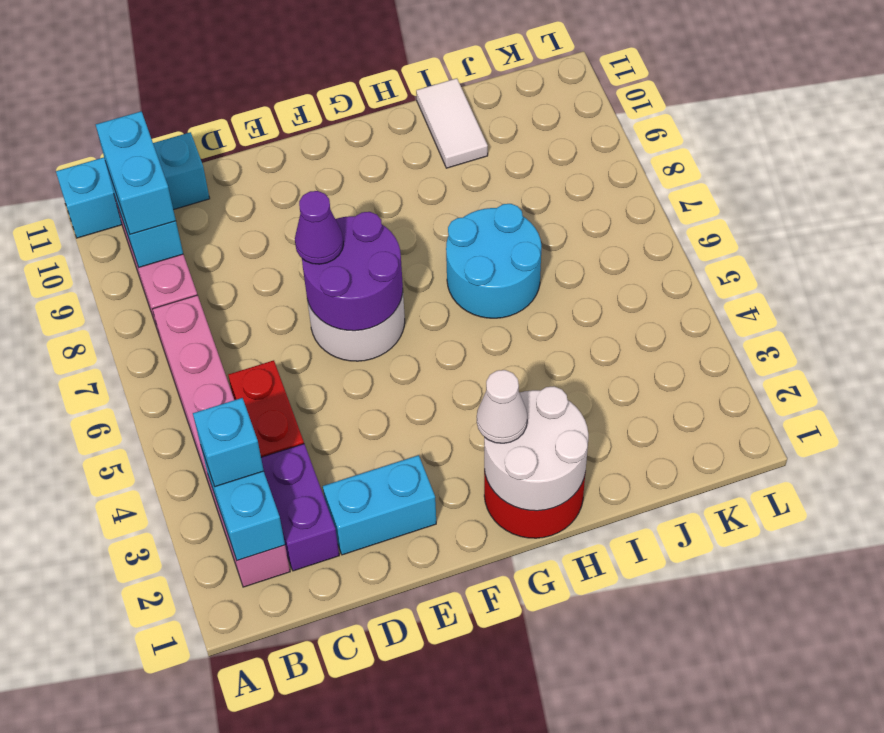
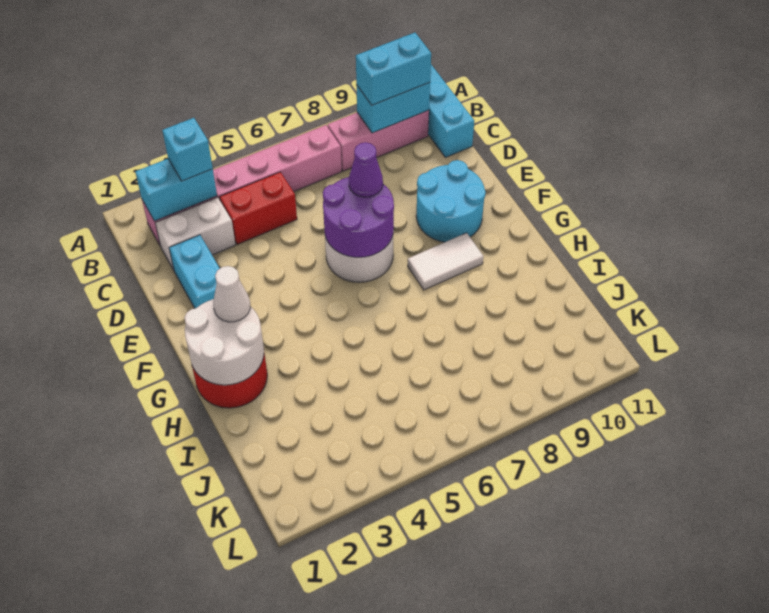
purple brick C2:C3 level 1 -> white brick C2:C3 level 1
cyan round brick H6:I7 level 1 -> cyan round brick E9:F10 level 1
white tile I10:I11 level 1 -> white tile G8:G9 level 1

